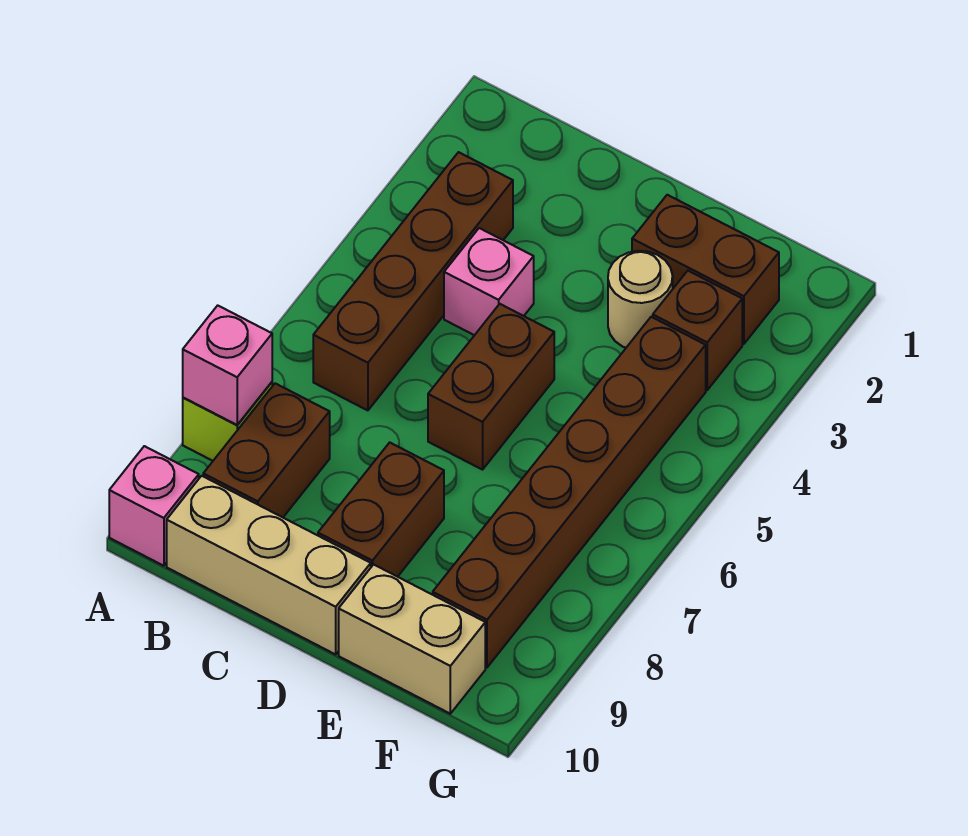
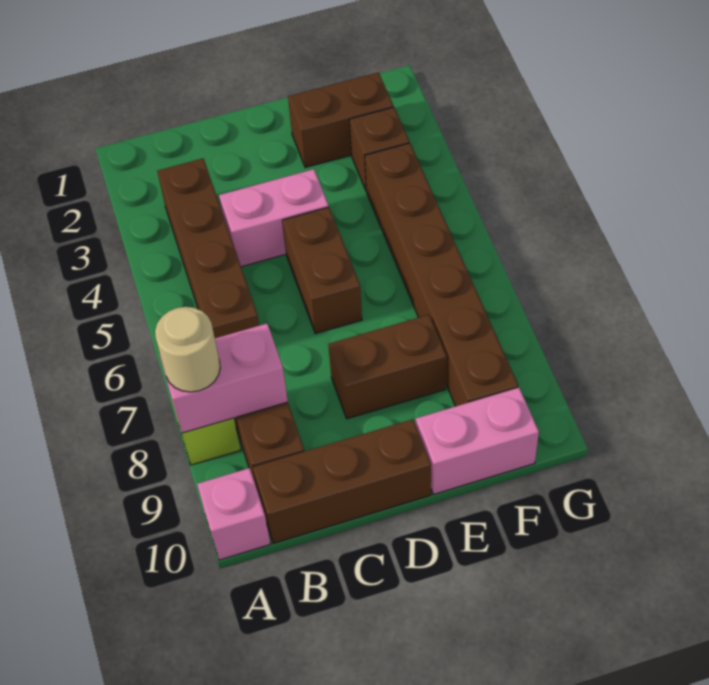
pink brick A8 level 2 -> pink brick A8:B8 level 2
tan brick B10:D10 level 1 -> brown brick B10:D10 level 1
pink brick C4 level 1 -> pink brick C4:D4 level 1
brown brick D8:D9 level 1 -> brown brick D8:E8 level 1
tan round brick E3 level 1 -> tan round brick A8 level 3
tan brick E10:F10 level 1 -> pink brick E10:F10 level 1

